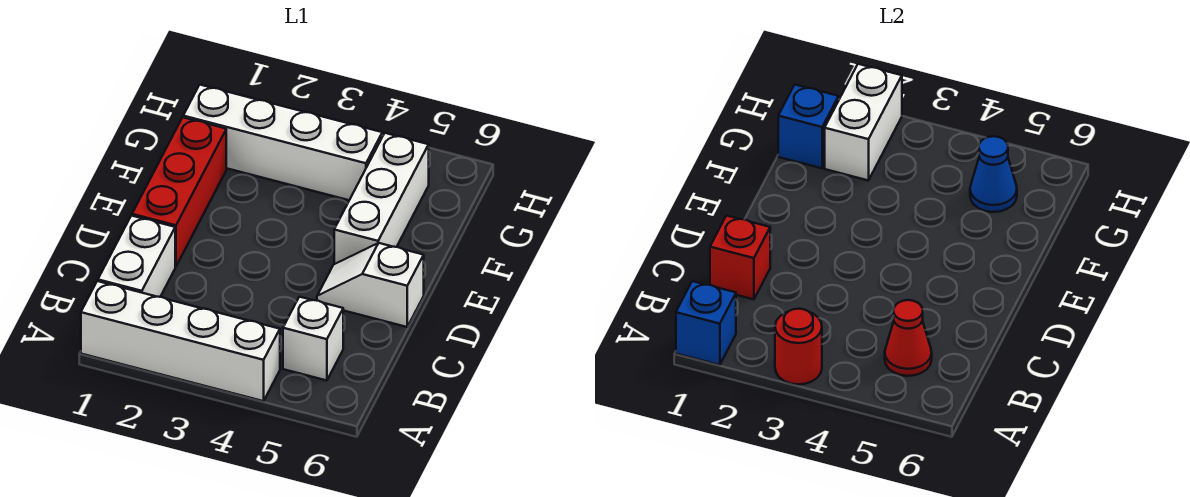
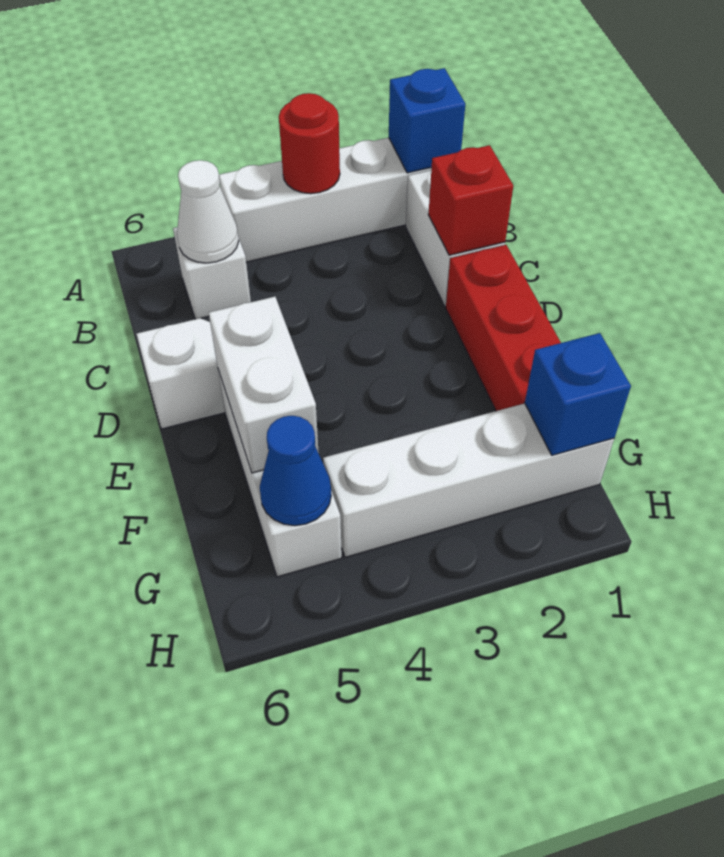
red cone B5 level 2 -> white cone B5 level 2
white brick G2:H2 level 2 -> white brick E5:F5 level 2

